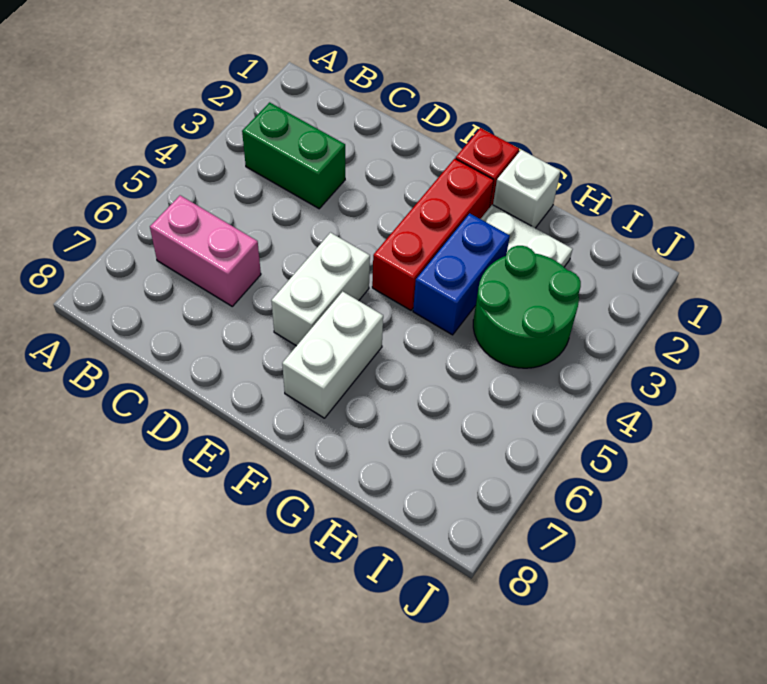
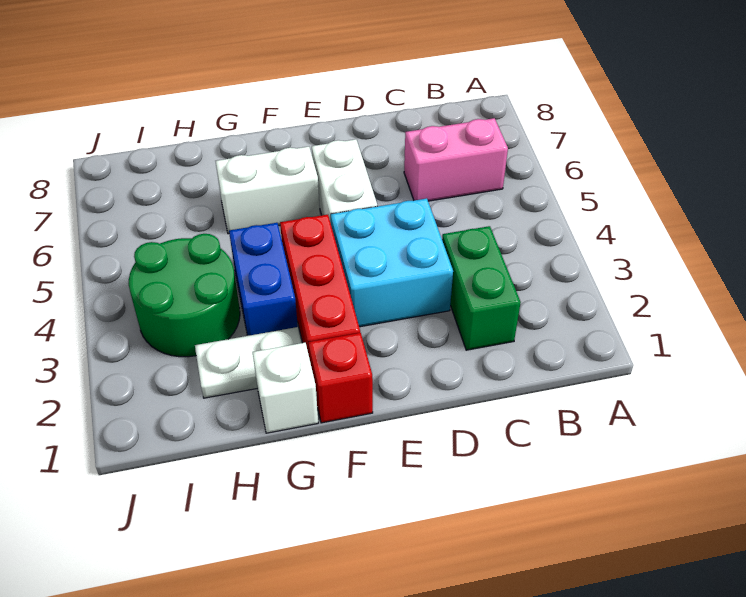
green brick B3:C3 level 1 -> green brick C2:C3 level 1
none -> cyan brick D3:E4 level 1
white brick F6:F7 level 1 -> white brick F6:G6 level 1

